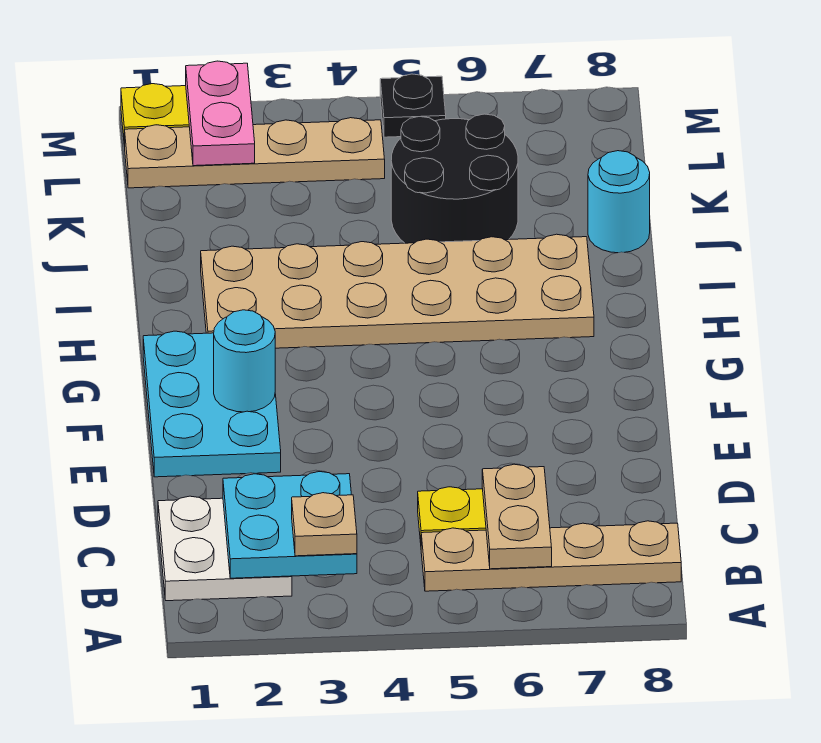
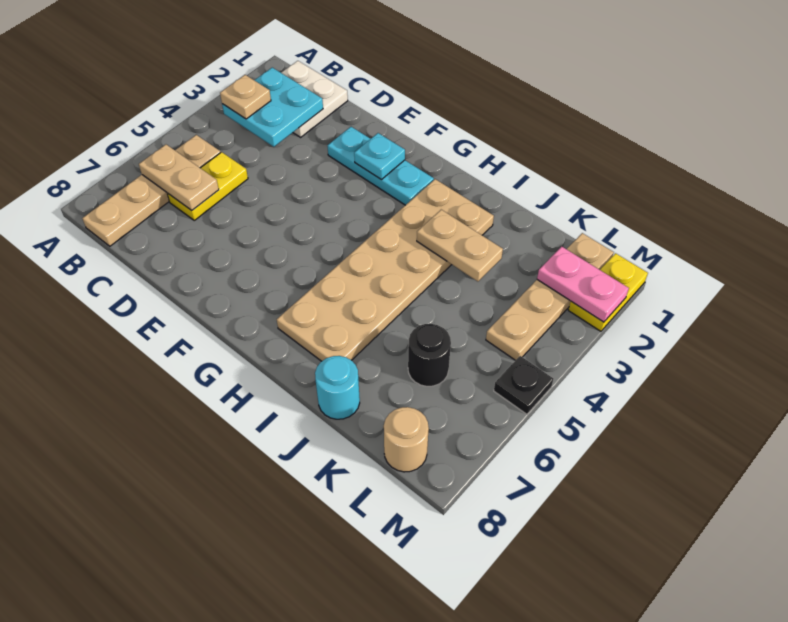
cyan plate E1:G2 level 1 -> cyan plate E2:G2 level 1
cyan round brick F2 level 2 -> cyan plate F2 level 2
none -> tan plate I3:J3 level 2
black round brick J5:K6 level 1 -> black round brick K6 level 1
none -> tan round brick L8 level 1

